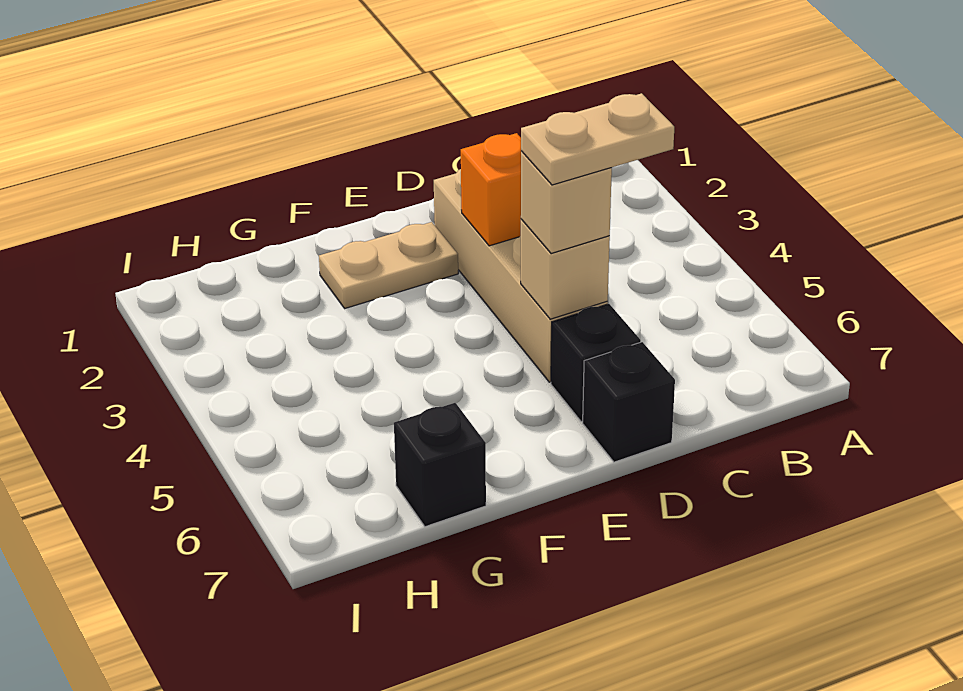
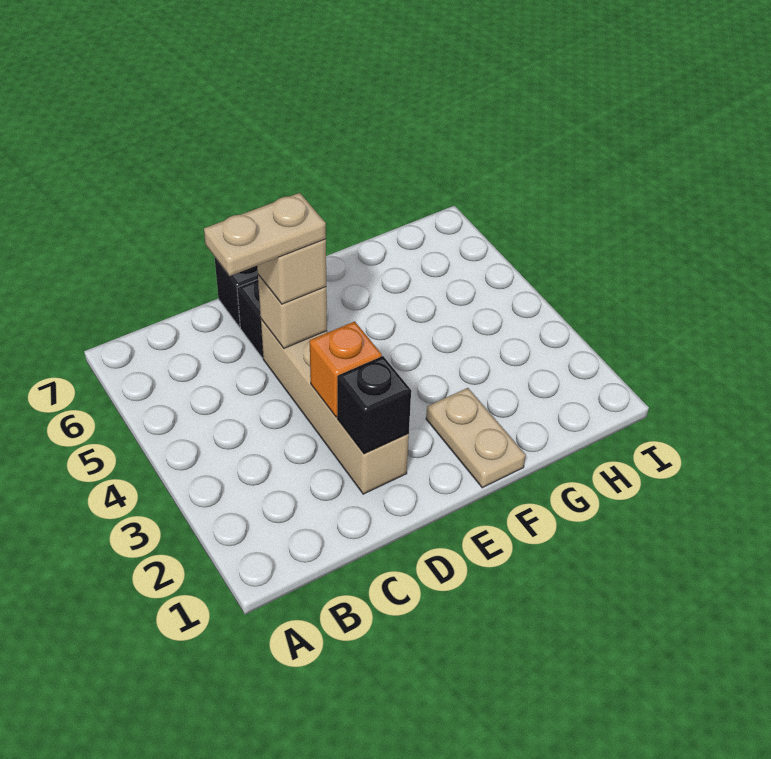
tan plate E2:F2 level 1 -> tan plate F1:F2 level 1
black brick G7 level 1 -> black brick D2 level 2

